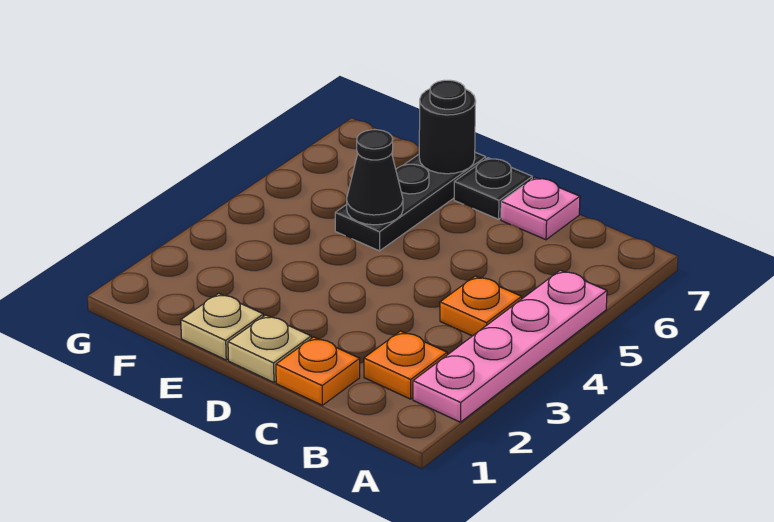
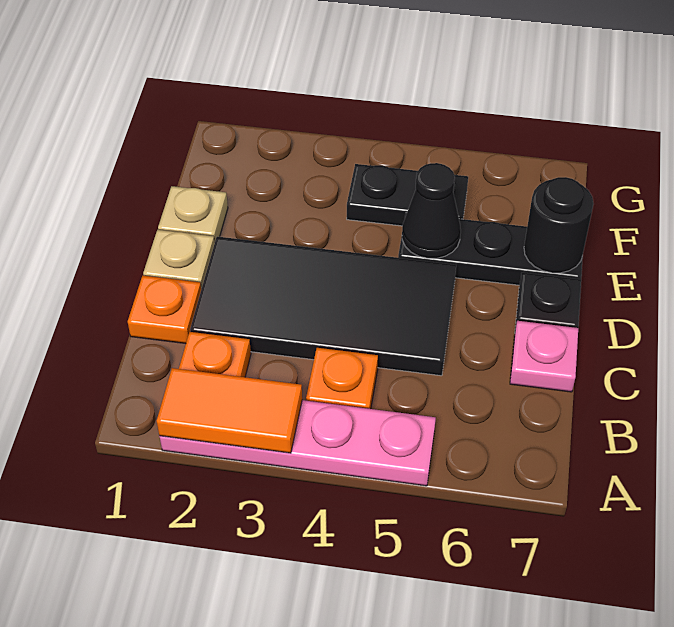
none -> orange tile A2:A3 level 2
none -> black tile C2:D5 level 1
none -> black plate F4:F5 level 1

